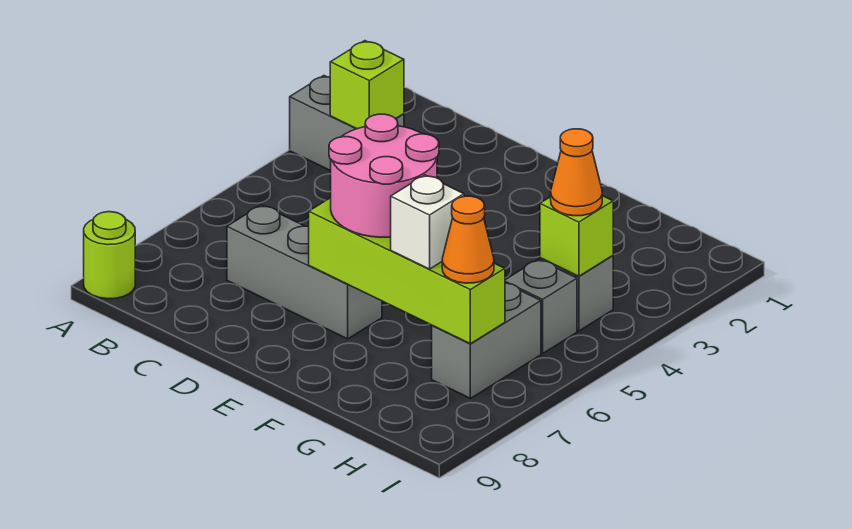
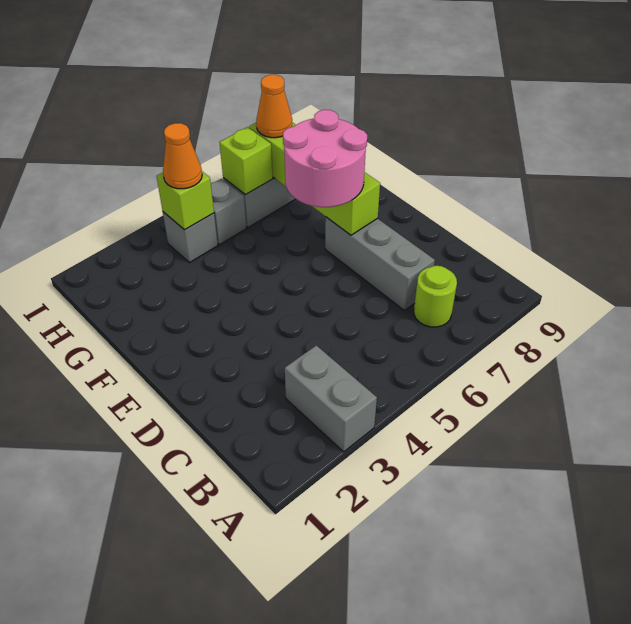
lime round brick A9 level 1 -> lime round brick B7 level 1
lime brick B3 level 2 -> lime brick H6 level 2
white brick G7 level 3 -> none

